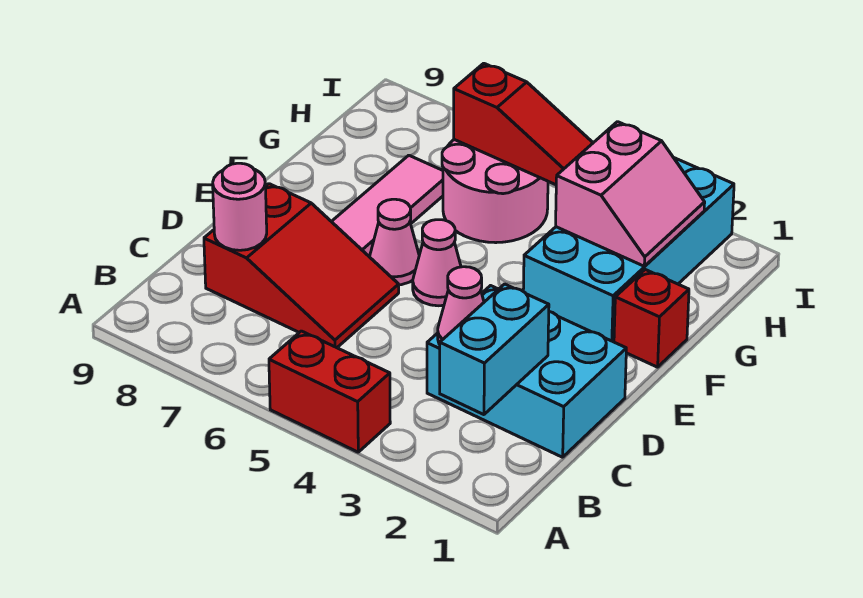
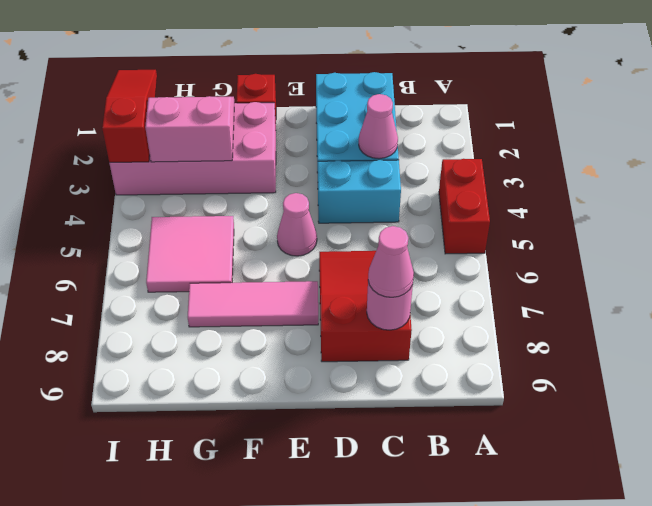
cyan brick B2:C2 level 2 -> cyan brick C4:D4 level 1
pink cone E6 level 1 -> pink cone C8 level 3
cyan brick F2:I3 level 1 -> pink brick F2:I3 level 1
pink round brick G5:H6 level 1 -> pink tile G5:H6 level 1
red slope H4:H6 level 2 top 6 -> red slope I1:I3 level 2 top 3

